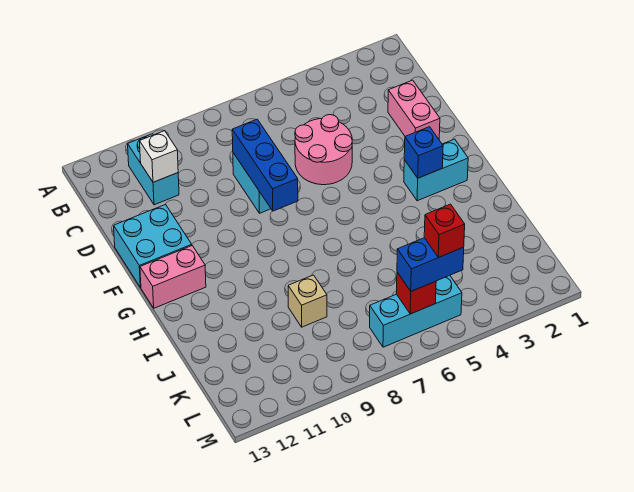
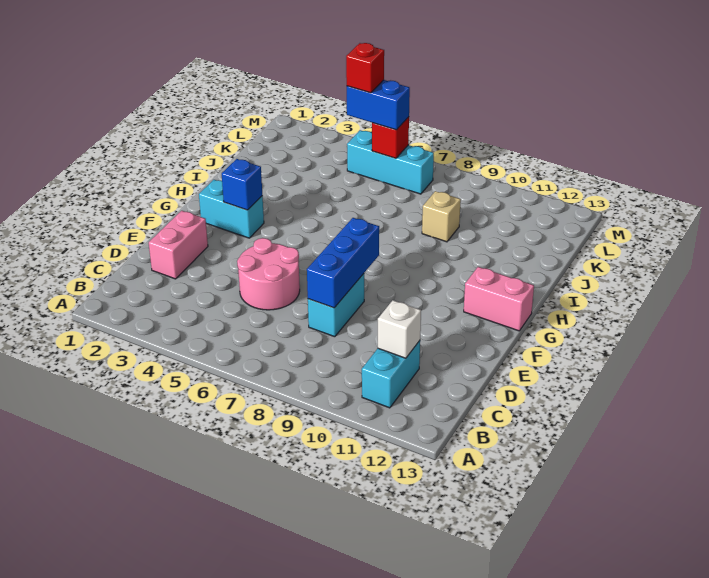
cyan brick E12:F13 level 1 -> none

